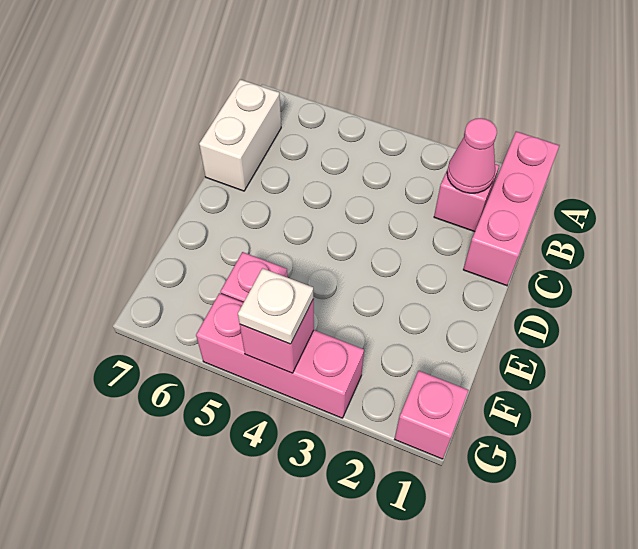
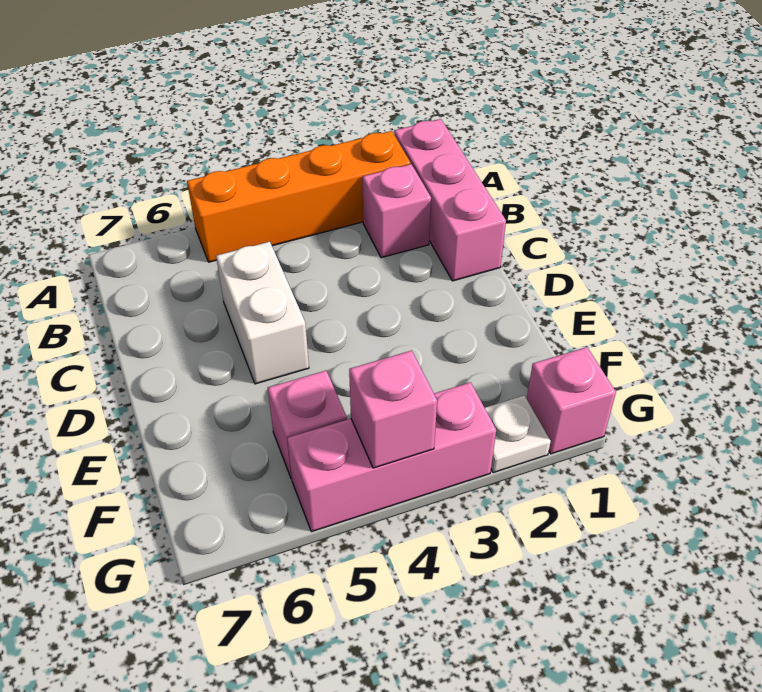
none -> orange brick A2:A5 level 1
pink cone B2 level 2 -> none
white brick B7:C7 level 1 -> white brick C5:D5 level 1
white plate G4 level 3 -> white plate G2 level 1

